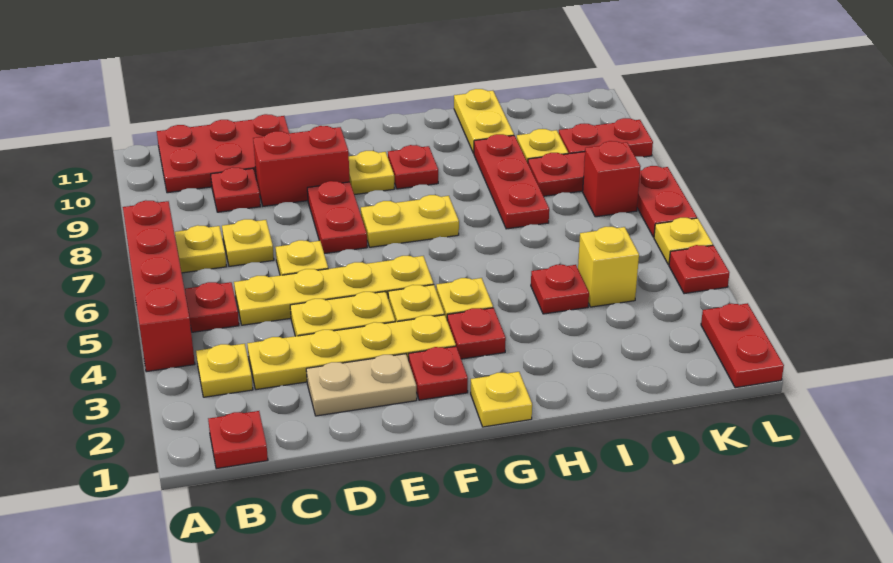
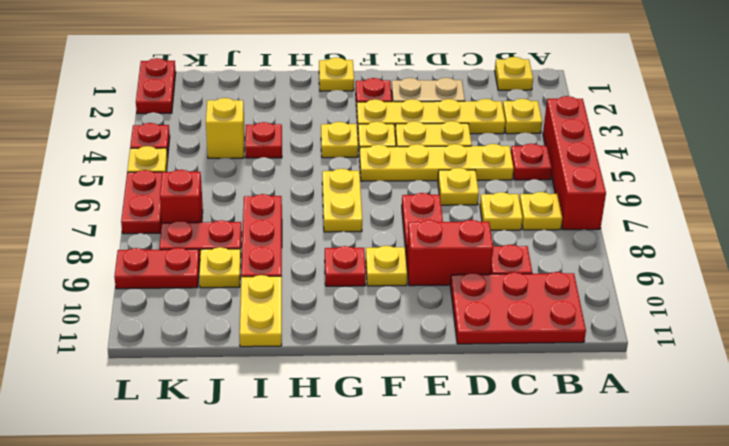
red plate B1 level 1 -> yellow plate B1 level 1
yellow plate F7:G7 level 1 -> yellow plate G6:G7 level 1
red plate G3 level 1 -> none

